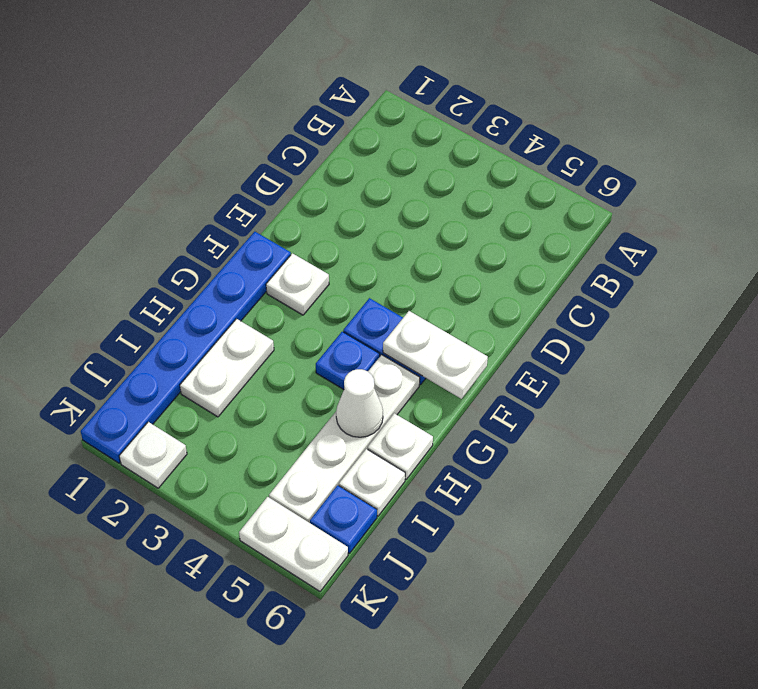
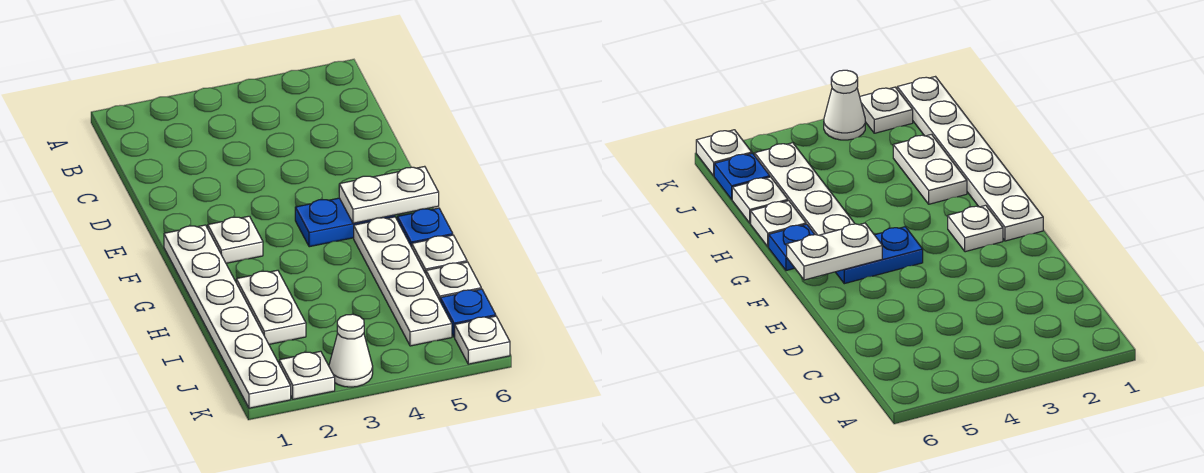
blue plate F1:K1 level 1 -> white plate F1:K1 level 1
blue plate G4 level 1 -> blue plate G6 level 1
white cone H5 level 2 -> white cone K3 level 1
white plate K5:K6 level 1 -> white plate K6 level 1

